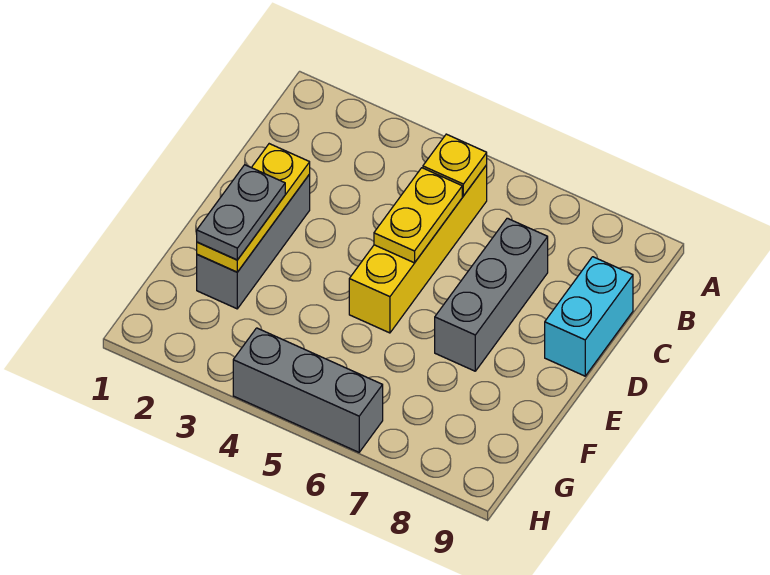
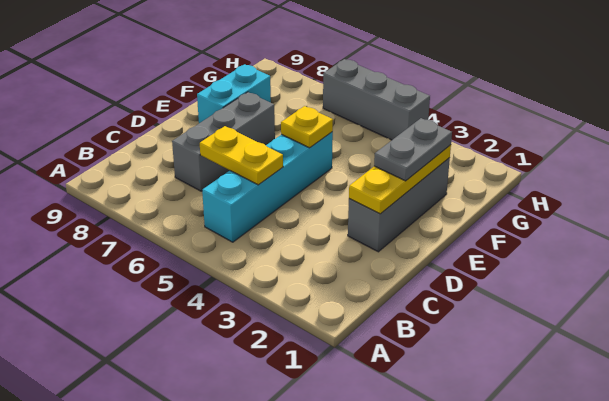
yellow brick B5:E5 level 1 -> cyan brick B5:E5 level 1
yellow plate B5 level 2 -> yellow plate E5 level 2
yellow plate C5:D5 level 2 -> yellow plate C5:C6 level 2
cyan brick C9:D9 level 1 -> cyan brick E8:F8 level 1

